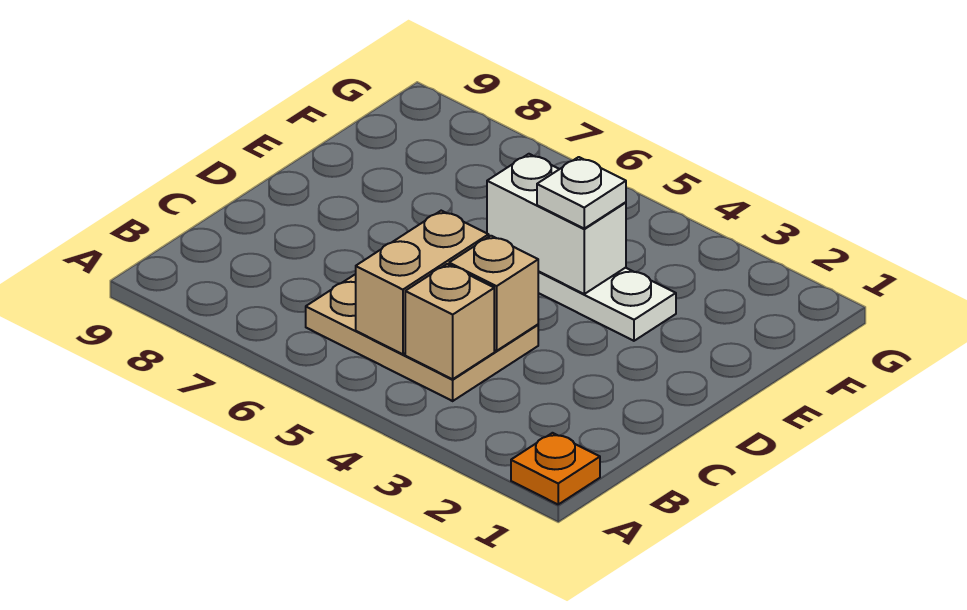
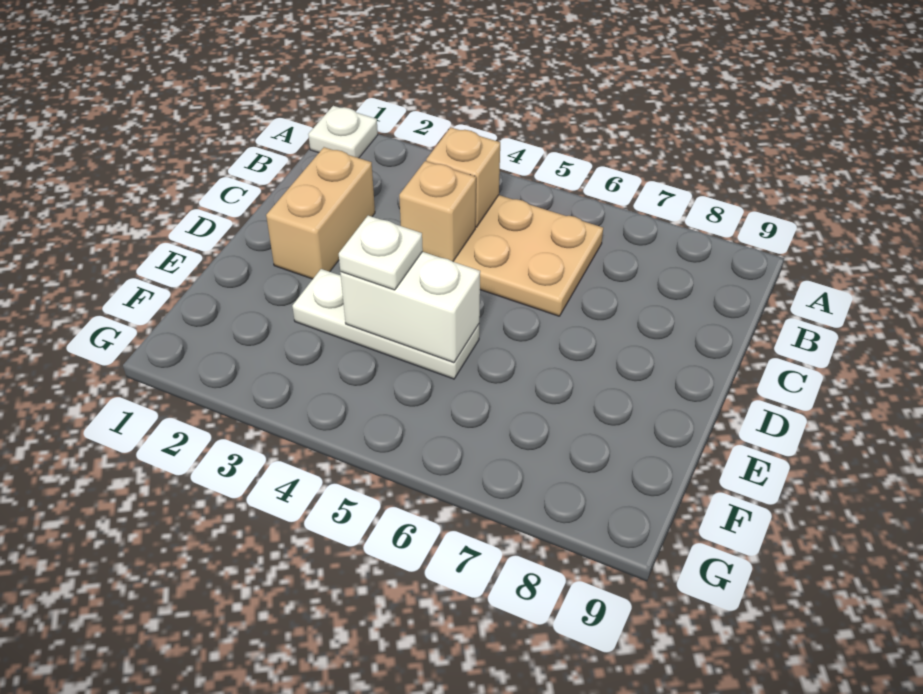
orange plate A1 level 1 -> white plate A1 level 1
tan brick B5:C5 level 2 -> tan brick C2:D2 level 1

